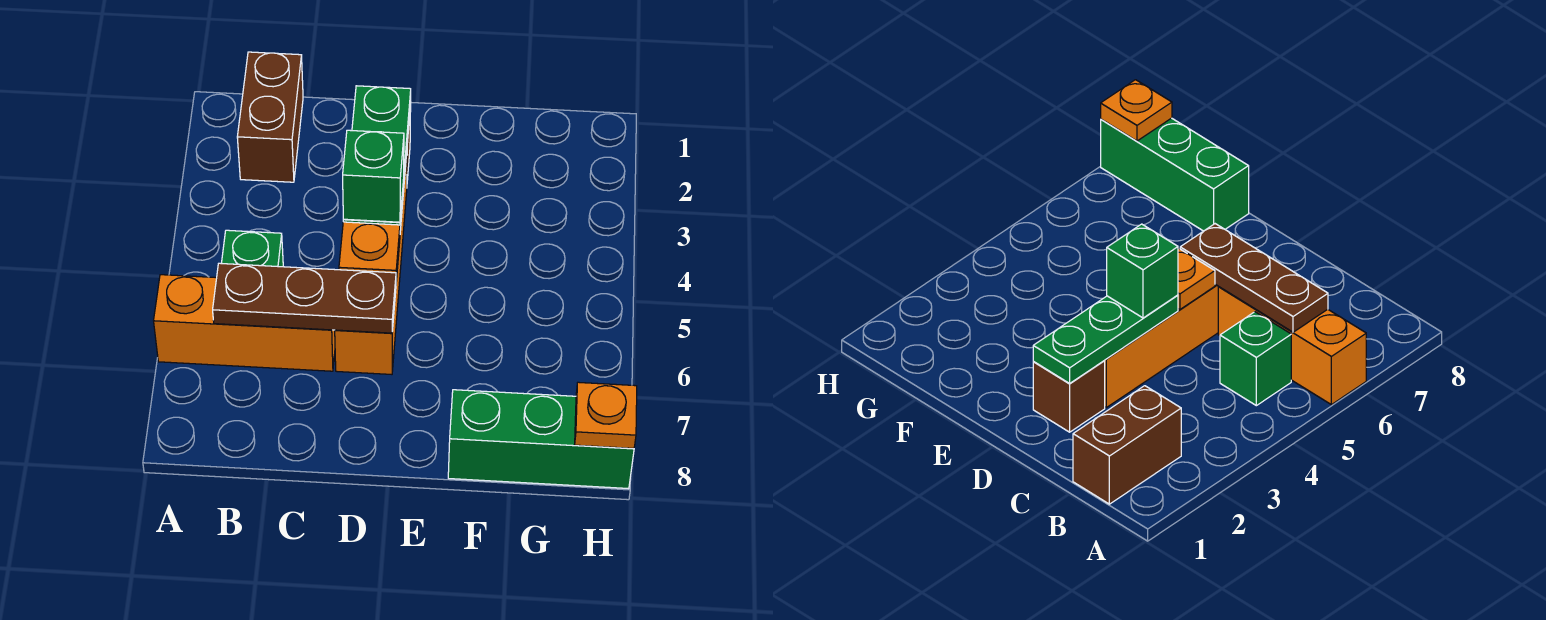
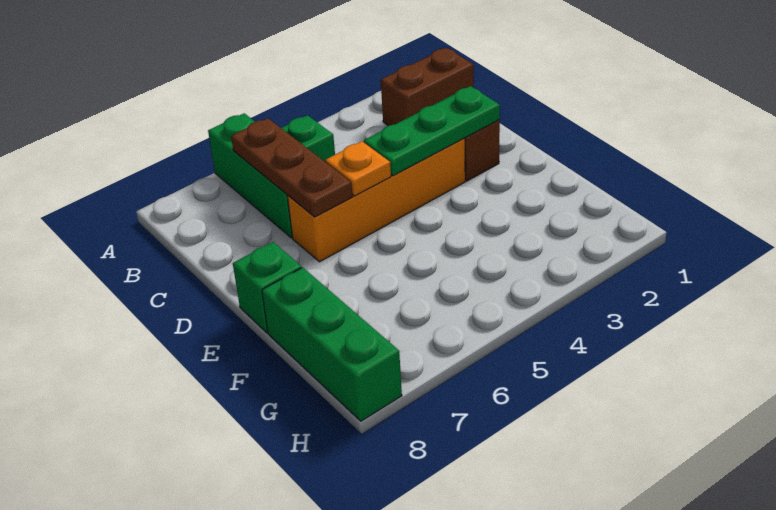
orange brick A6:C6 level 1 -> green brick A6:C6 level 1
green brick D4 level 3 -> green brick E8 level 1
orange plate H8 level 2 -> none

